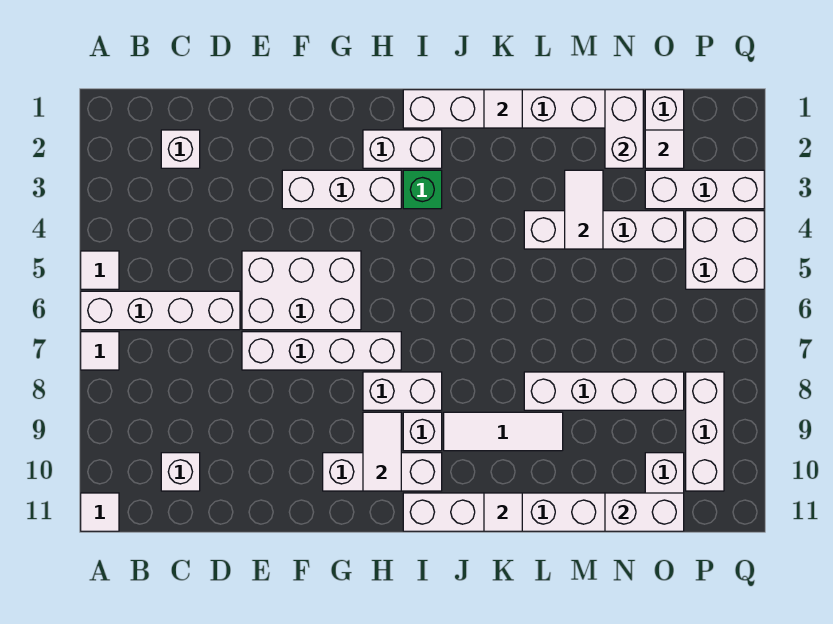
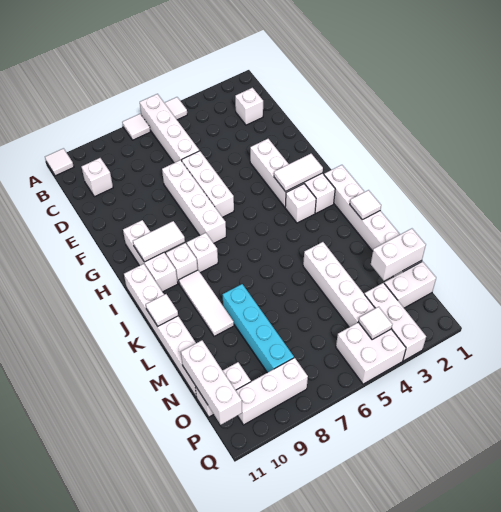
white brick E5:G6 level 1 -> white brick E6:G6 level 1
white brick H8:I8 level 1 -> white brick I8 level 1
green brick I3 level 1 -> white brick I3 level 1
white brick L8:O8 level 1 -> cyan brick L8:O8 level 1
white tile M3:M4 level 2 -> white tile H2:H3 level 2
white brick N11:O11 level 2 -> white brick N11:P11 level 2
white tile O2 level 2 -> white tile P4 level 2

